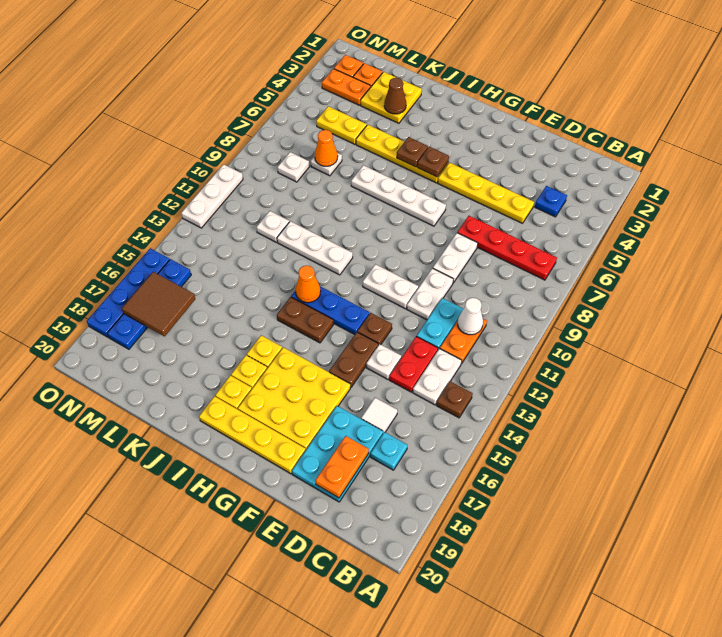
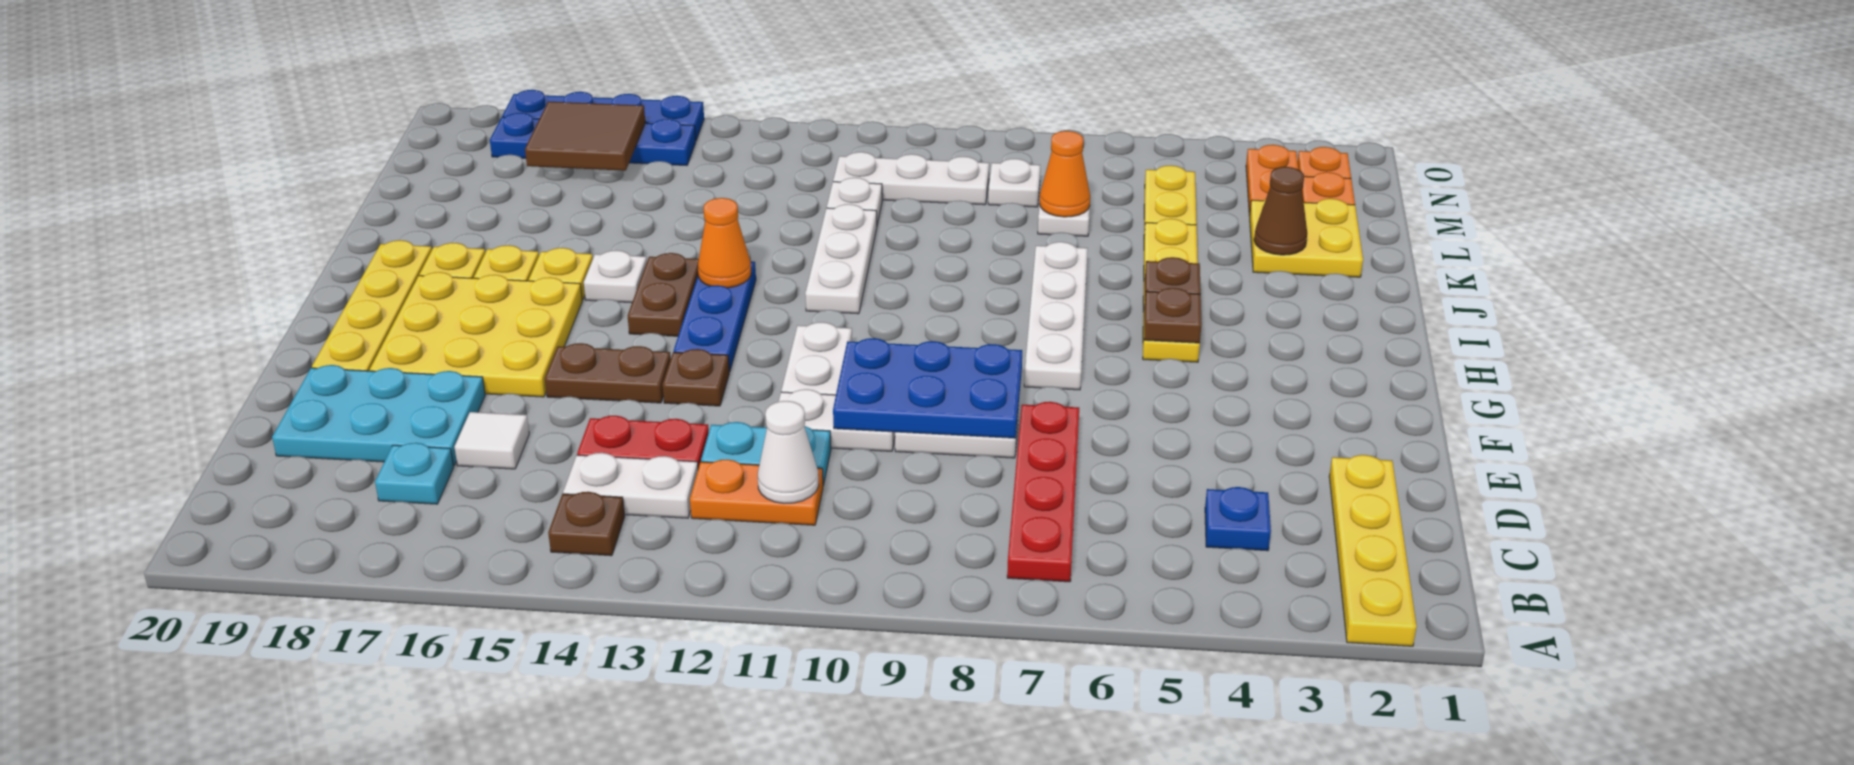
yellow plate D5:G5 level 1 -> yellow plate A2:D2 level 1
orange plate D18:D19 level 2 -> none
none -> blue plate E8:F10 level 2
white plate E14 level 1 -> white plate I15 level 1
white plate O10:O12 level 1 -> white plate M9:M11 level 1

